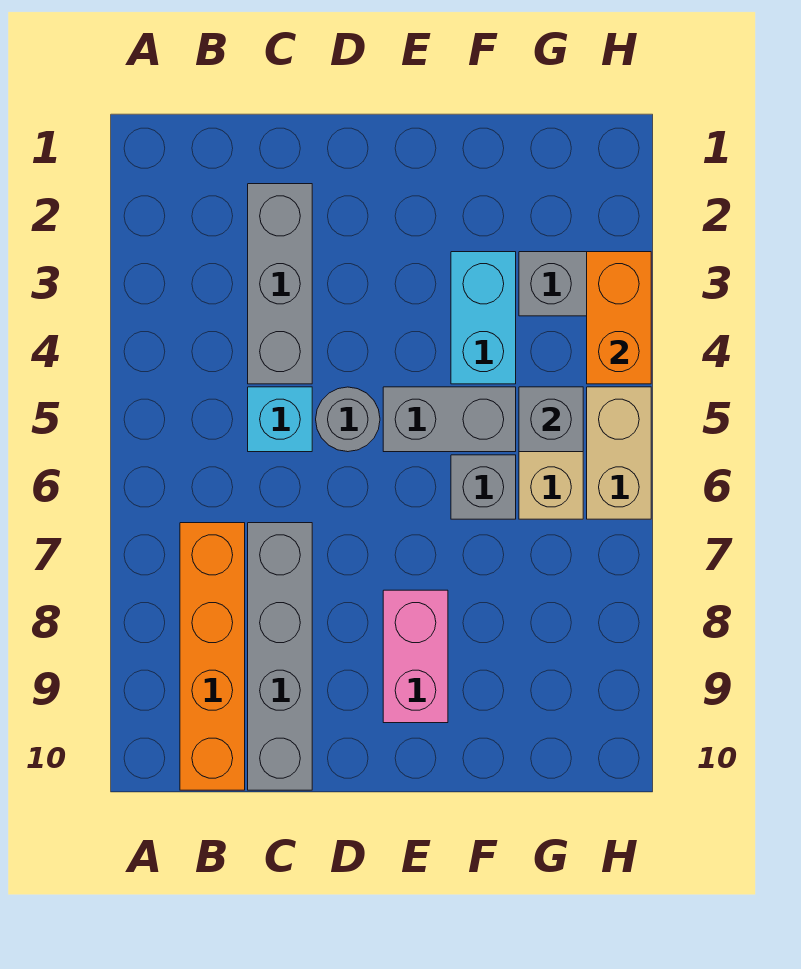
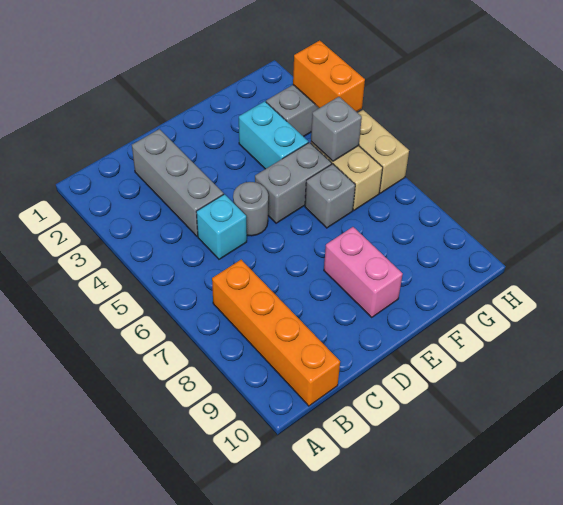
grey brick C7:C10 level 1 -> none

